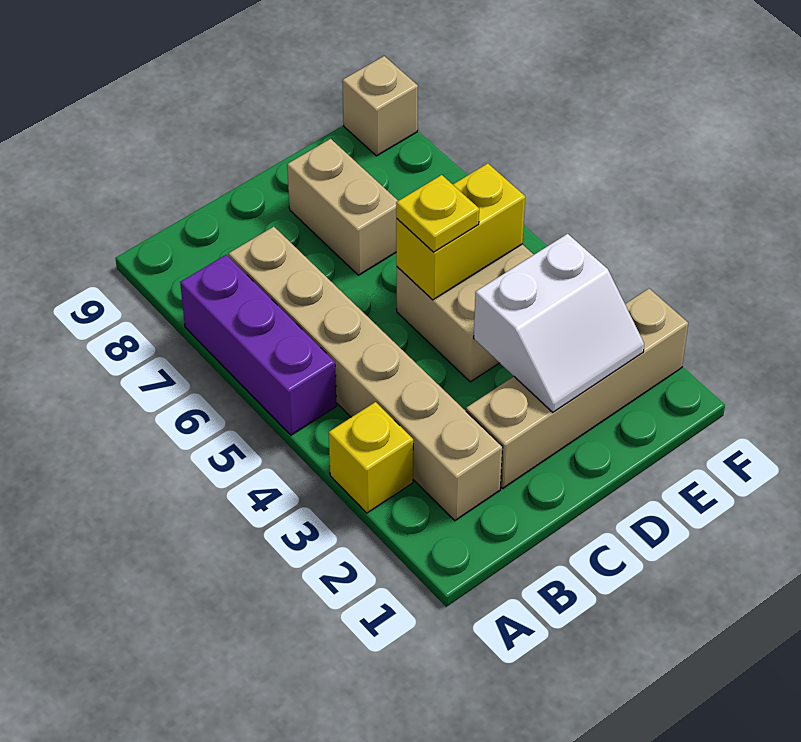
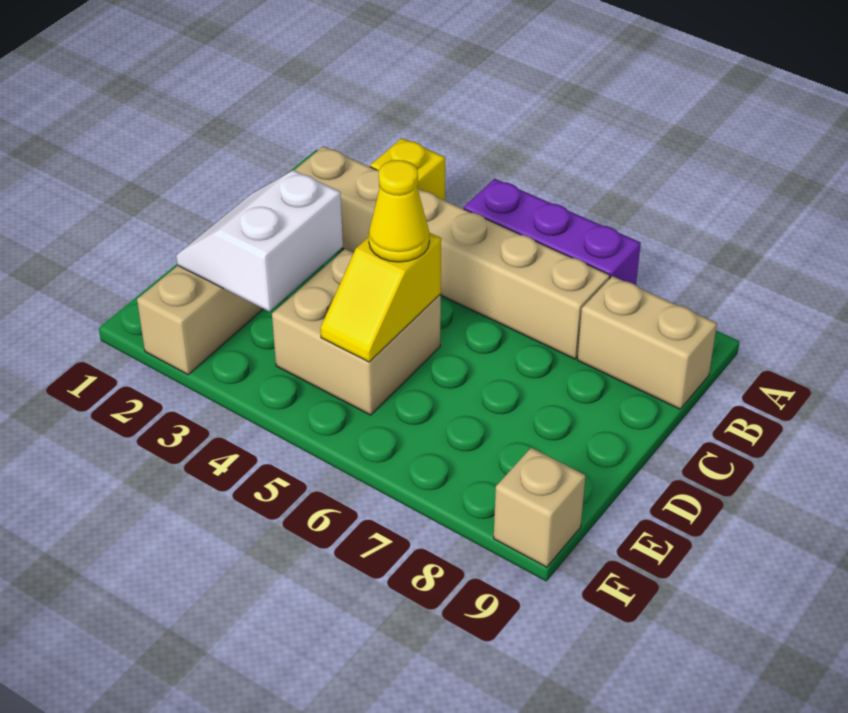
yellow brick D5:E5 level 2 -> yellow slope D5:E5 level 2 top D
yellow plate D5 level 3 -> yellow cone D5 level 3
tan brick D7:D8 level 1 -> tan brick B8:B9 level 1

